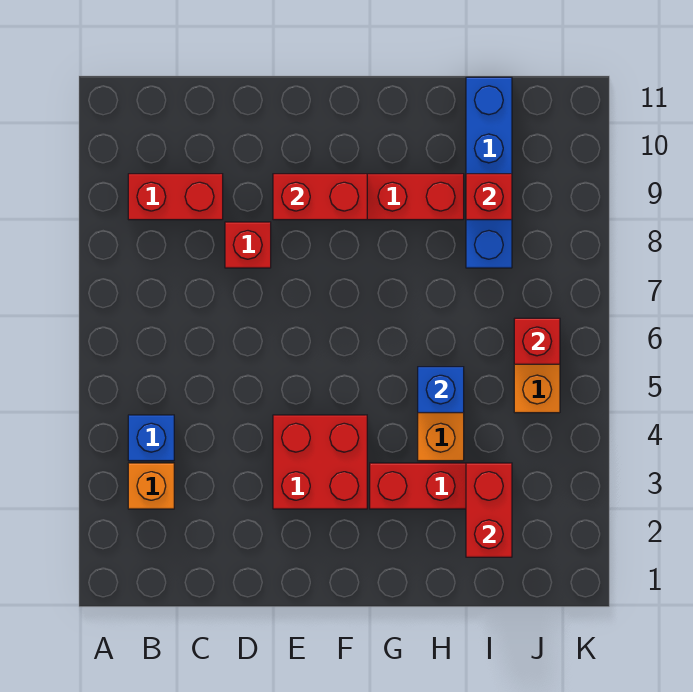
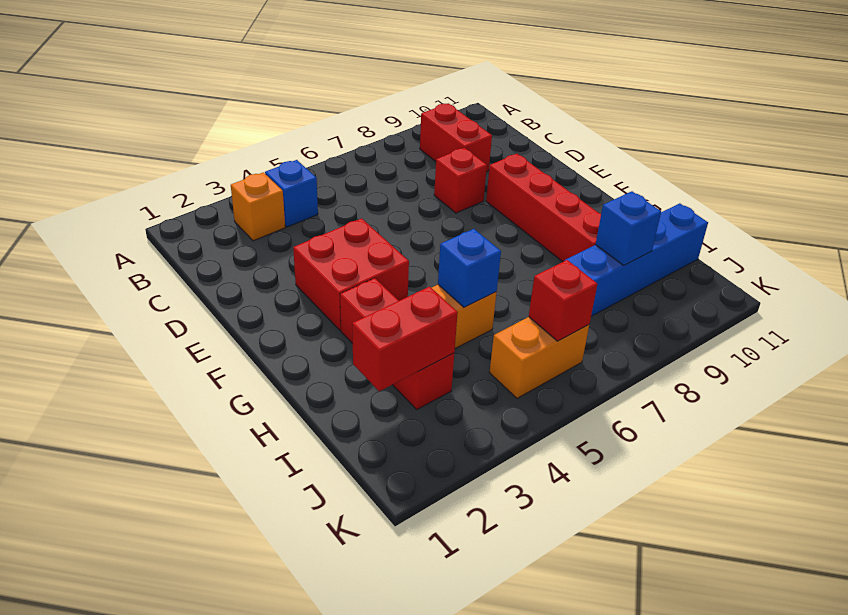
red brick E9:F9 level 2 -> none
red brick I9 level 2 -> blue brick I9 level 2

